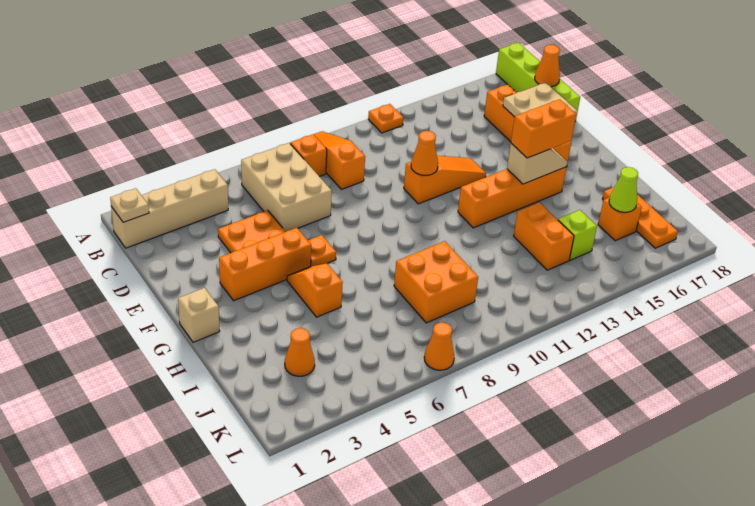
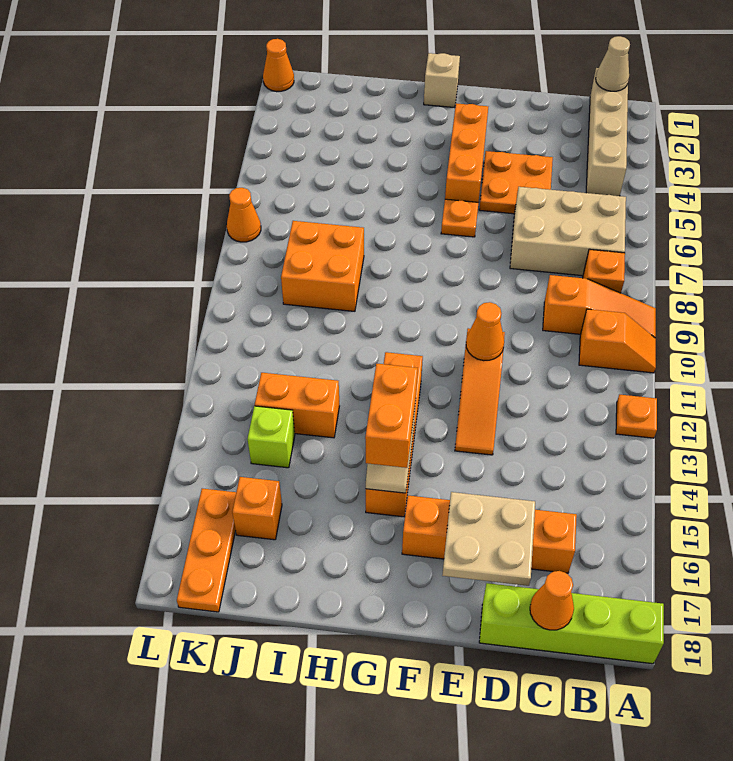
tan plate B1 level 2 -> tan cone B1 level 2
orange slope G5:H5 level 1 top H -> orange slope A10:B10 level 1 top B
orange plate I17:K17 level 1 -> orange plate K16:K18 level 1
orange cone J3 level 1 -> orange cone L1 level 1
lime cone J16 level 2 -> none

